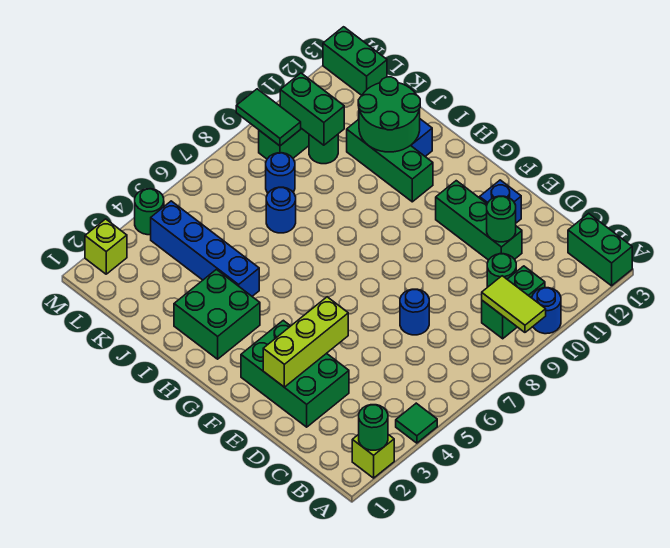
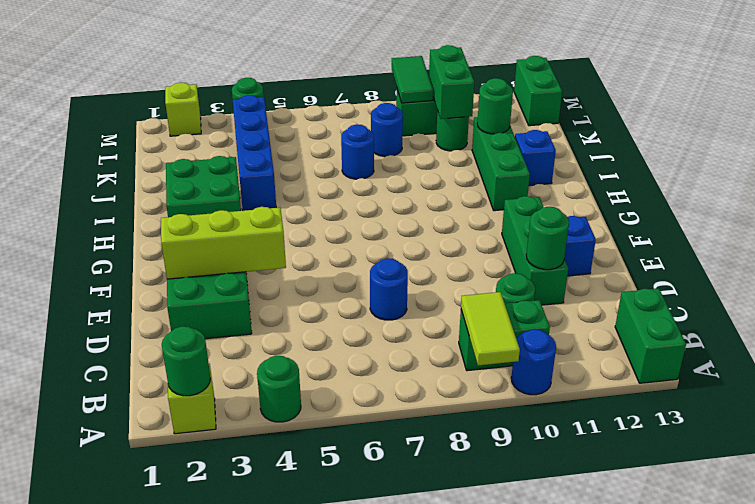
green tile A4 level 1 -> green round brick A4 level 1
green round brick I11:J12 level 2 -> green round brick J11 level 2

